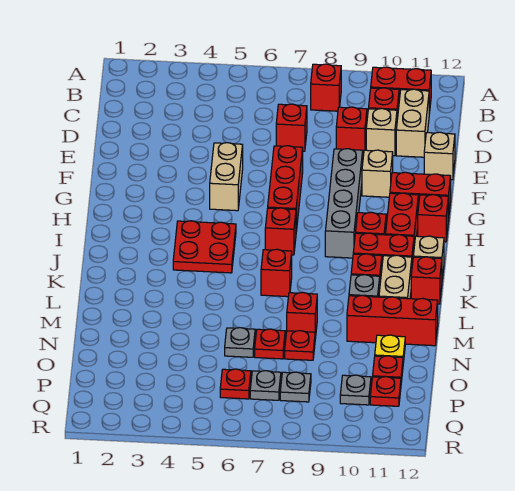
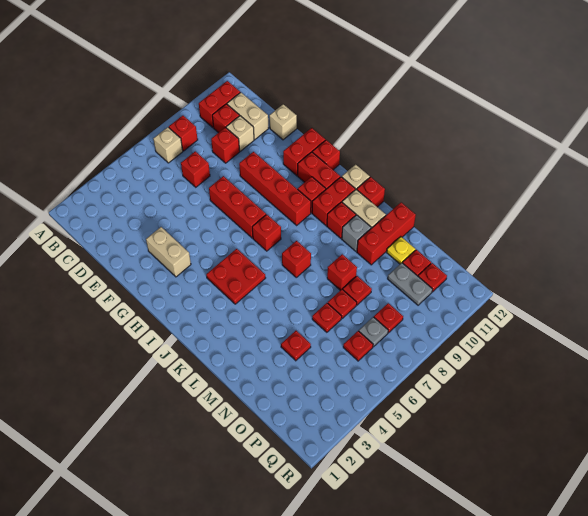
tan brick F5:G5 level 1 -> tan brick F3:G3 level 1
grey brick F9:I9 level 1 -> red brick F9:I9 level 1
tan brick F10 level 1 -> tan brick B7 level 1
none -> red plate N4 level 1
grey plate N6 level 1 -> red plate N6 level 1
grey plate P8 level 1 -> red plate P8 level 1
grey plate P10 level 1 -> grey plate O10:P10 level 1

